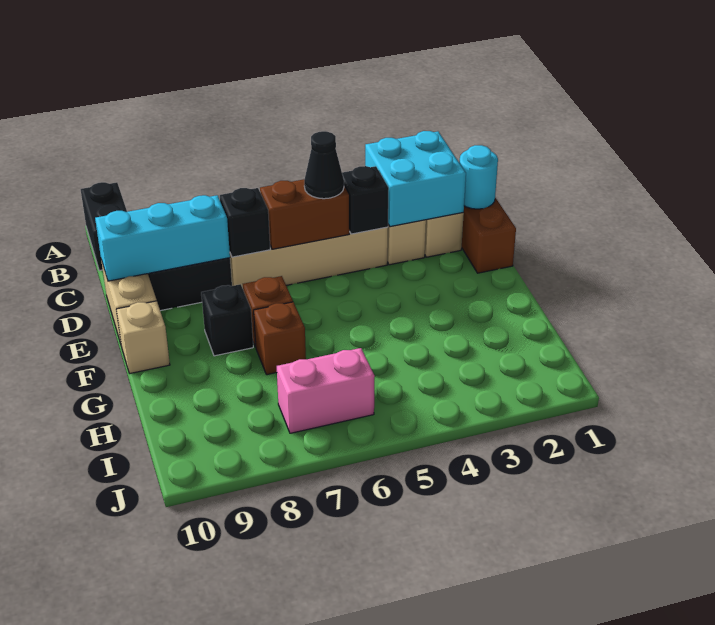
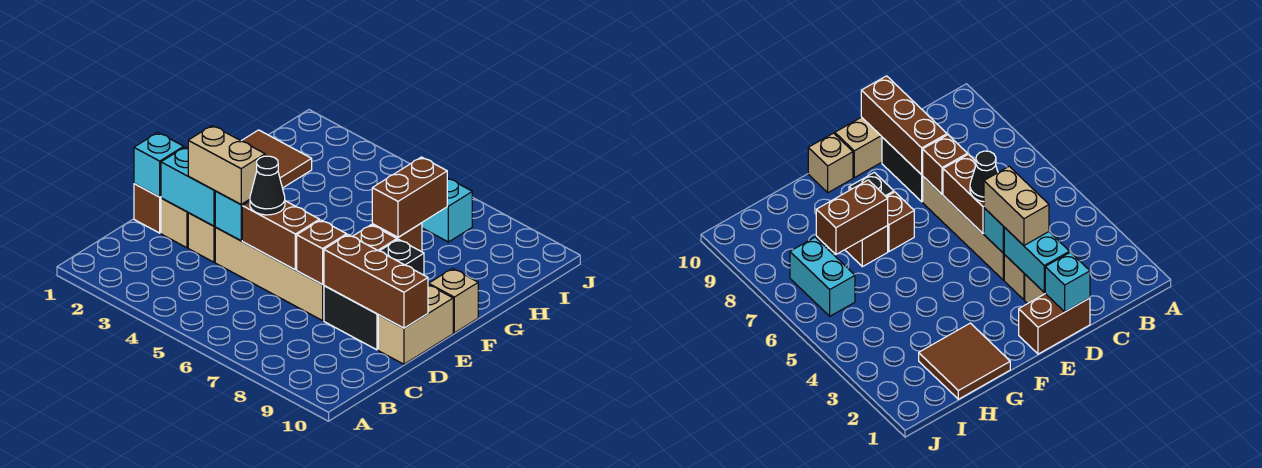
black brick A10:B10 level 1 -> none
cyan brick C2:D3 level 2 -> cyan brick D2:D3 level 2
cyan round brick D1 level 2 -> cyan brick D1 level 2
none -> tan brick D3:D4 level 3
black brick D4 level 2 -> cyan brick D4 level 2
black brick D7 level 2 -> brown brick D7 level 2
cyan brick D8:D10 level 2 -> brown brick D8:D10 level 2
none -> brown tile G1:H2 level 1
none -> brown brick G7:H7 level 2
pink brick I6:I7 level 1 -> cyan brick I6:I7 level 1

